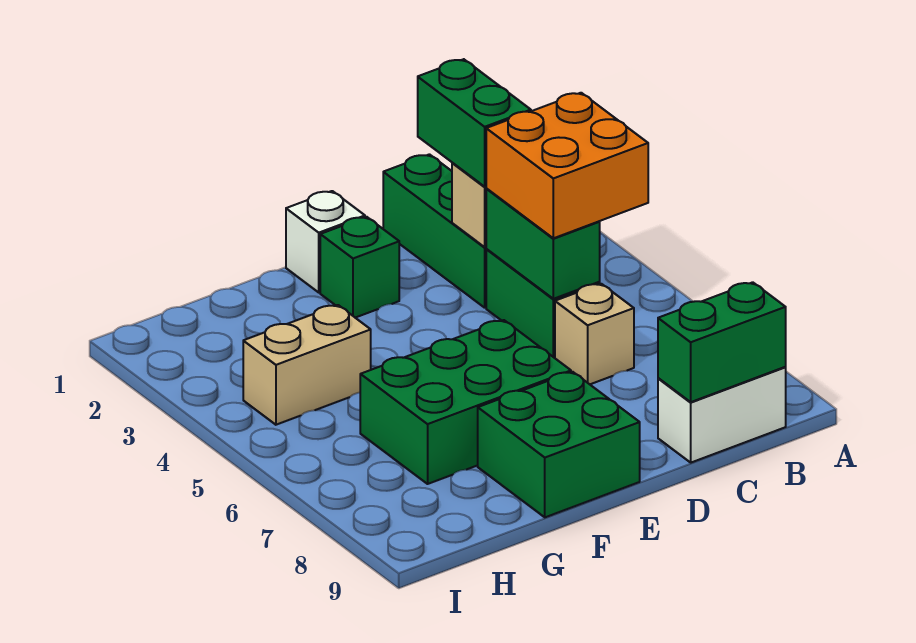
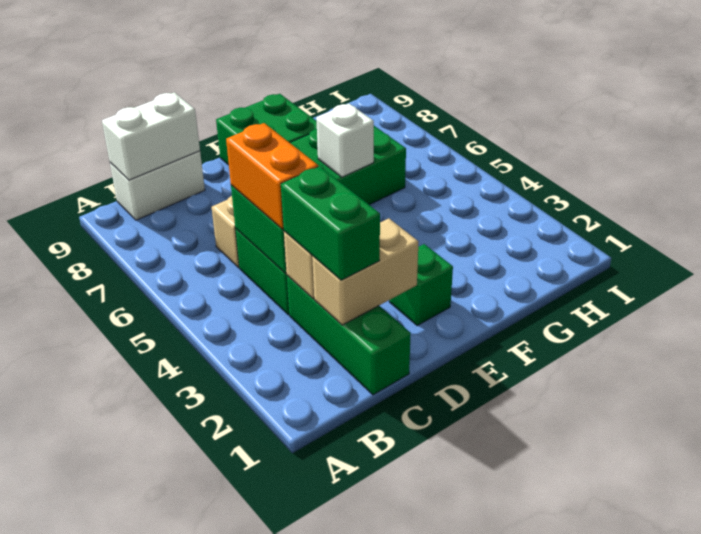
orange brick B4:C5 level 3 -> orange brick C4:C5 level 3
green brick B9:C9 level 2 -> white brick B9:C9 level 2
white brick E1 level 1 -> white brick F6 level 2
tan brick G4:H4 level 1 -> tan brick C2:D2 level 2

